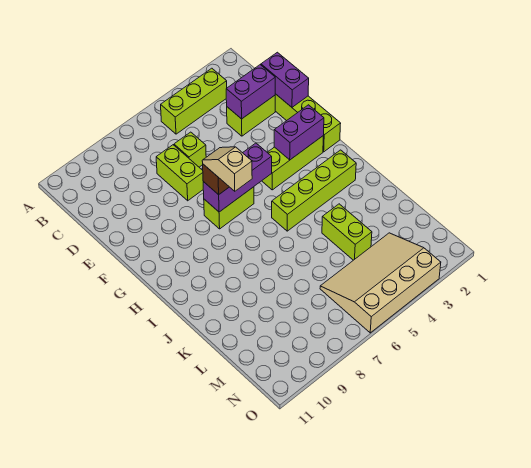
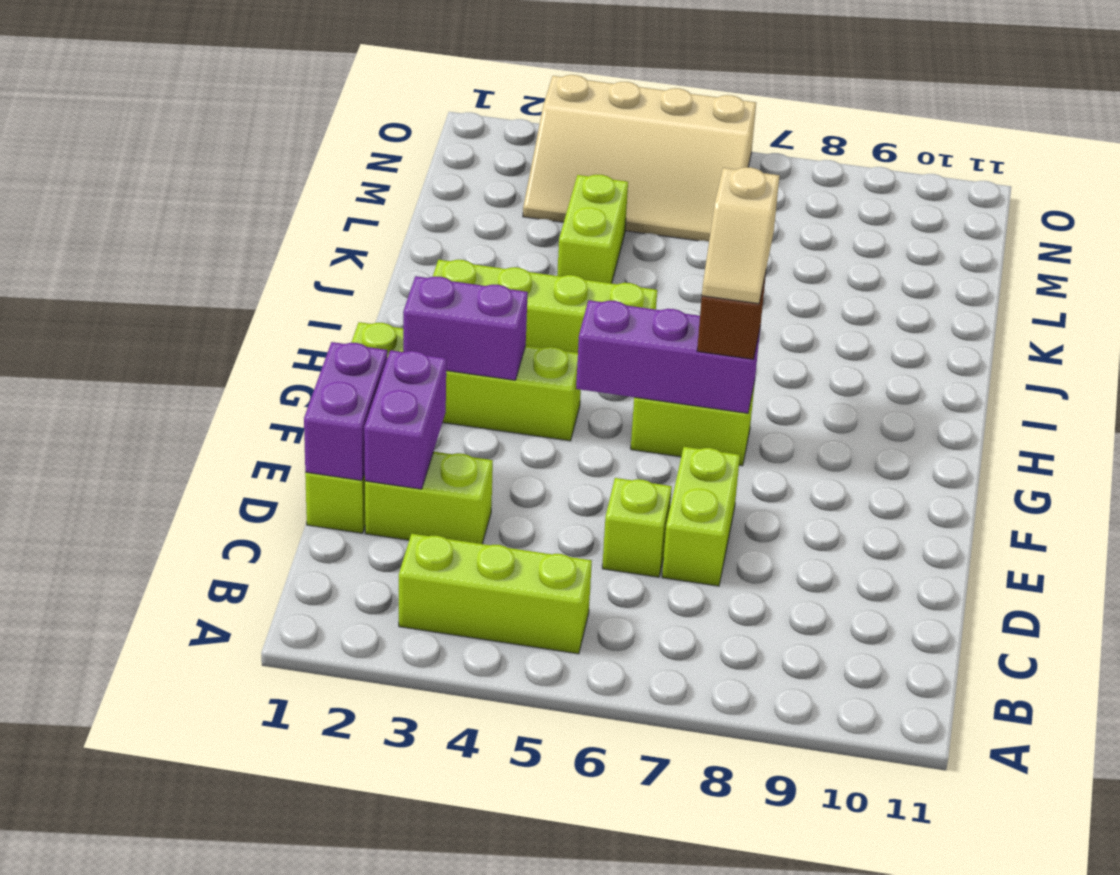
purple brick D2:D3 level 2 -> purple brick D2:E2 level 2

